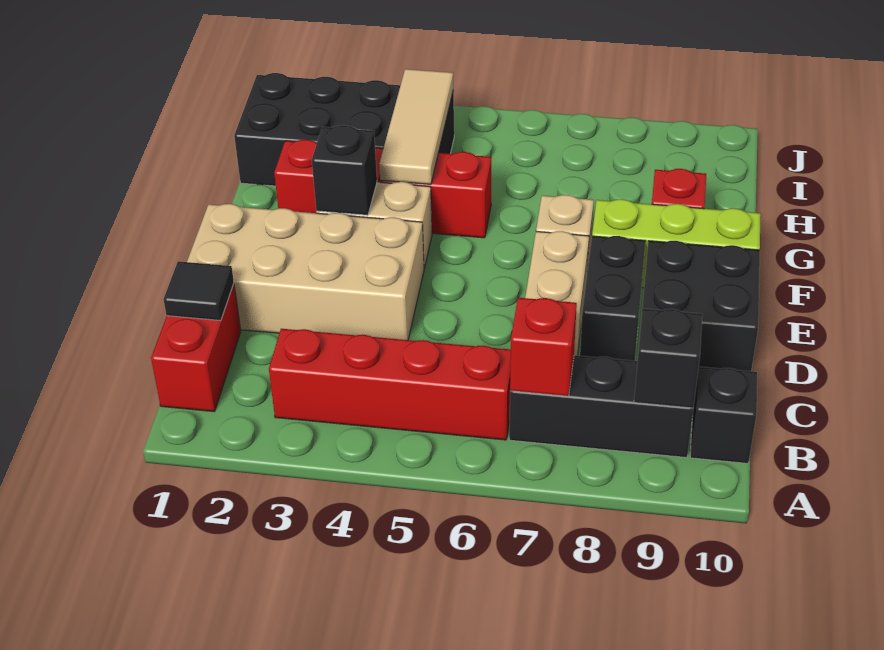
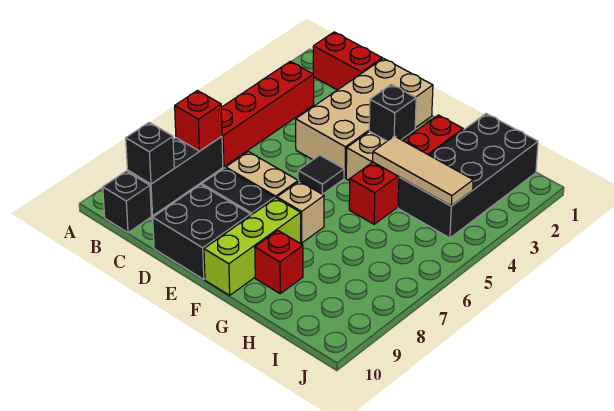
black tile C1 level 2 -> black tile E5 level 1

